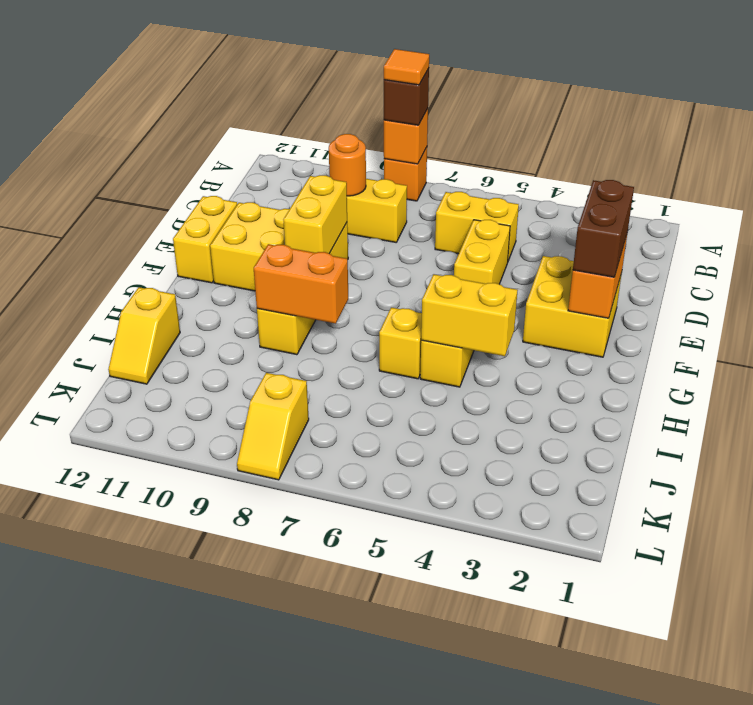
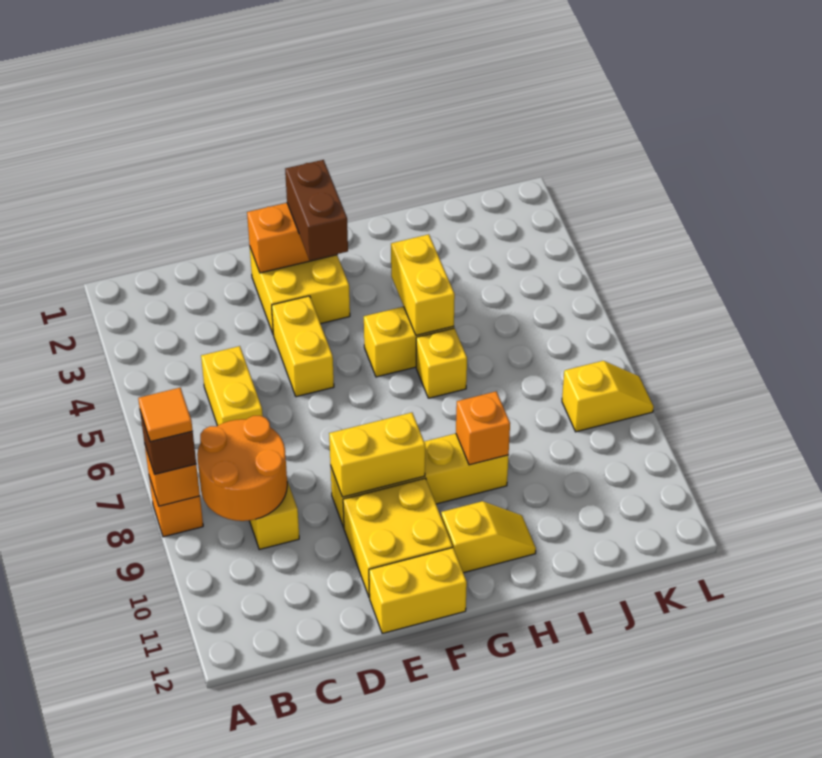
orange round brick C9 level 2 -> orange round brick B8:C9 level 2
yellow brick D5:E5 level 1 -> yellow brick E4:E5 level 1
brown brick E2:F2 level 3 -> brown brick F2:F3 level 3
orange brick H8:H9 level 2 -> orange brick H9 level 2
yellow slope I12:J12 level 1 top I -> yellow slope G11:H11 level 1 top G

